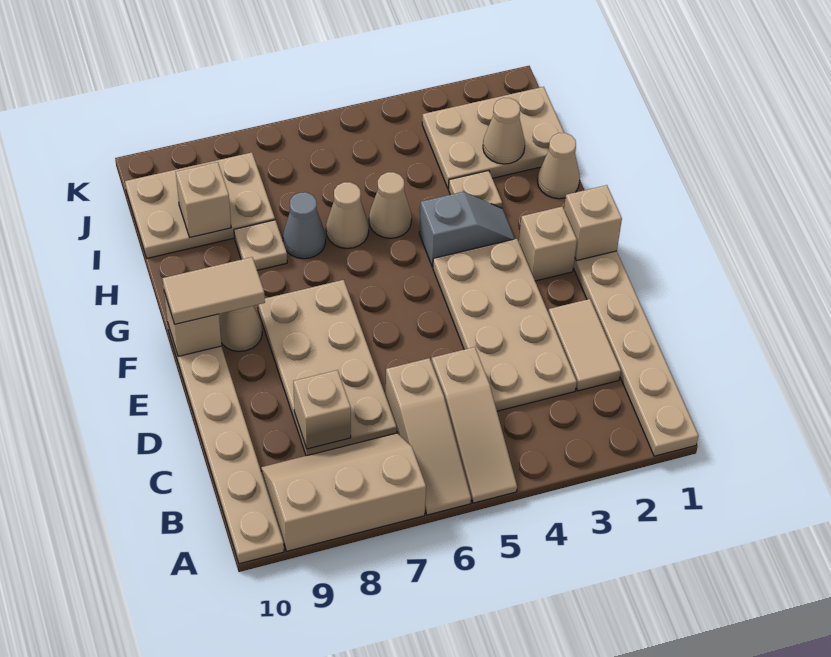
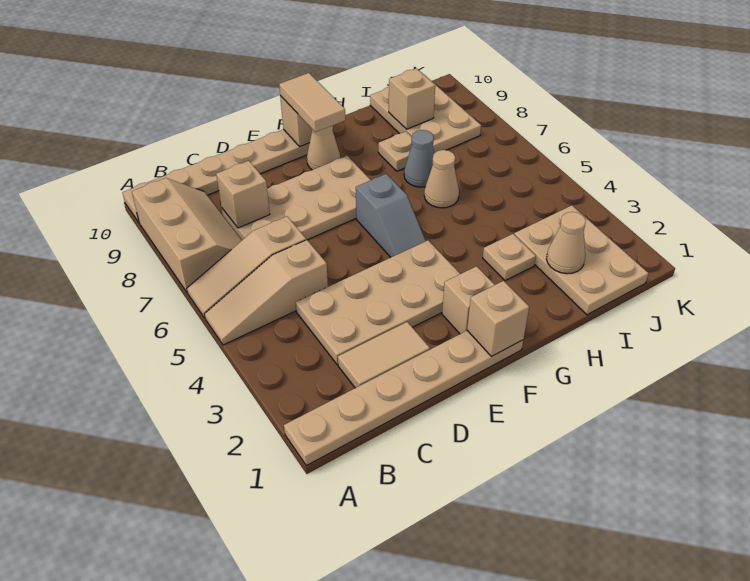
grey slope G3:G4 level 1 top 4 -> grey slope F5:F6 level 1 top 6
tan cone H1 level 1 -> none
tan cone H5 level 1 -> none

